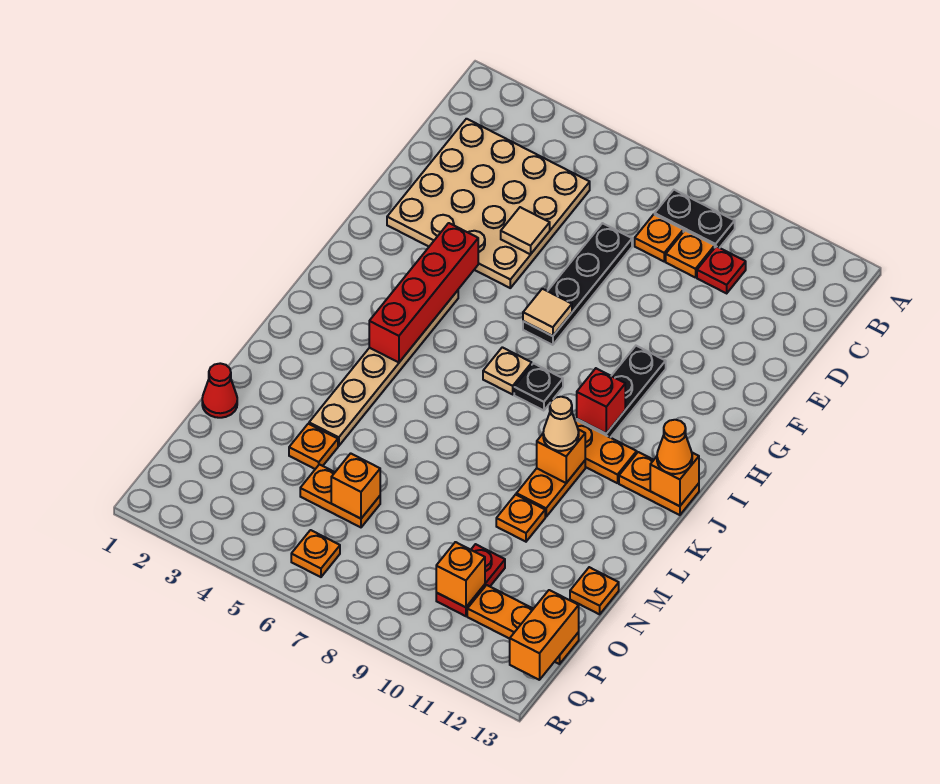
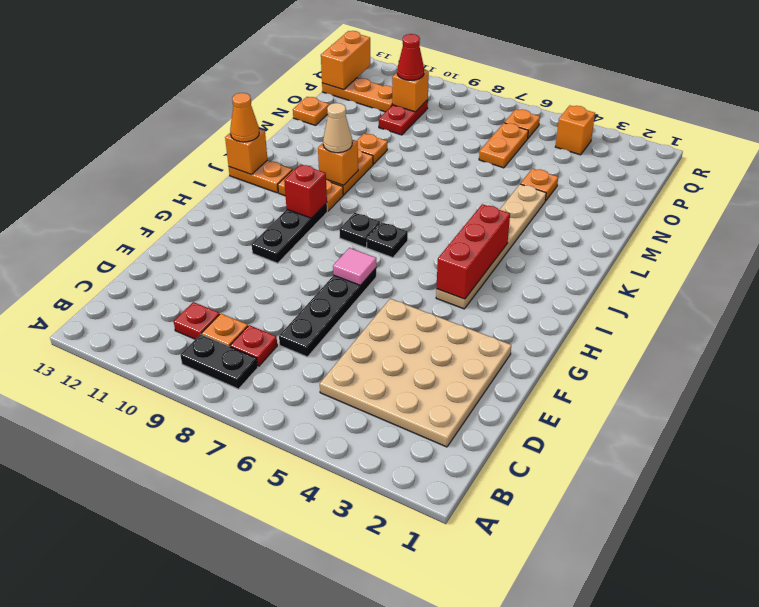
orange plate C8 level 1 -> red plate C8 level 1
tan tile E5 level 2 -> none
red brick G4:J4 level 2 -> red brick H4:J4 level 2
tan tile G7 level 2 -> pink tile G7 level 2
tan plate I7 level 1 -> black plate I7 level 1
red cone N1 level 1 -> red cone P10 level 3
orange plate O5:O6 level 1 -> orange plate O6:P6 level 1
orange brick O6 level 2 -> orange brick Q4 level 1

